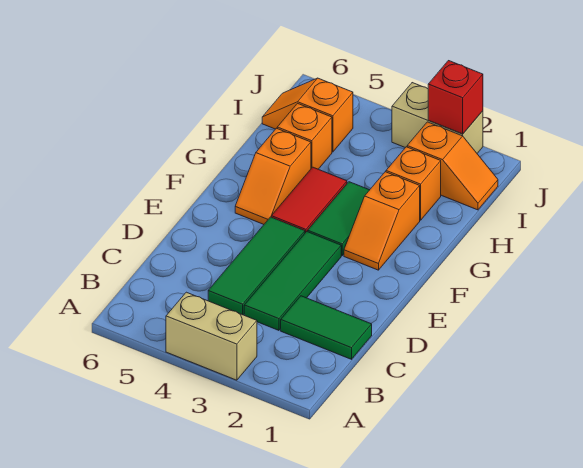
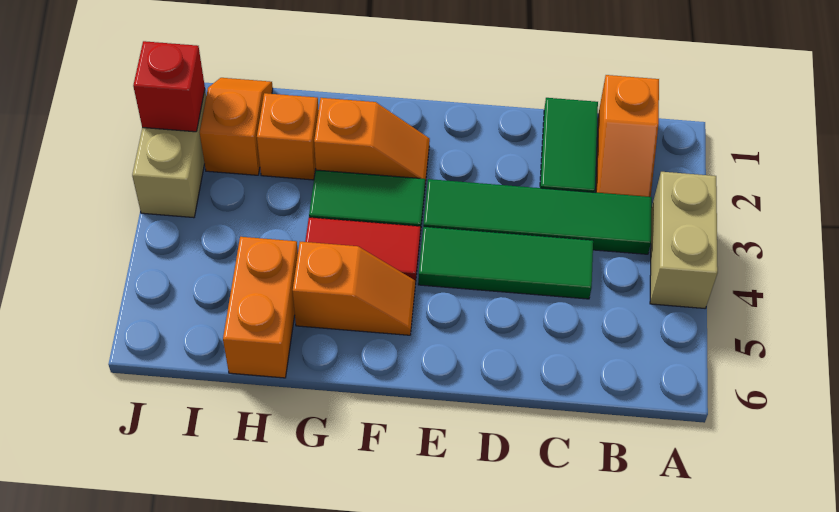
green tile C3:E3 level 1 -> green tile B3:E3 level 1
orange brick H5 level 1 -> orange brick H5:H6 level 1
orange slope I5:I6 level 1 top 5 -> orange slope B1:B2 level 1 top 1

